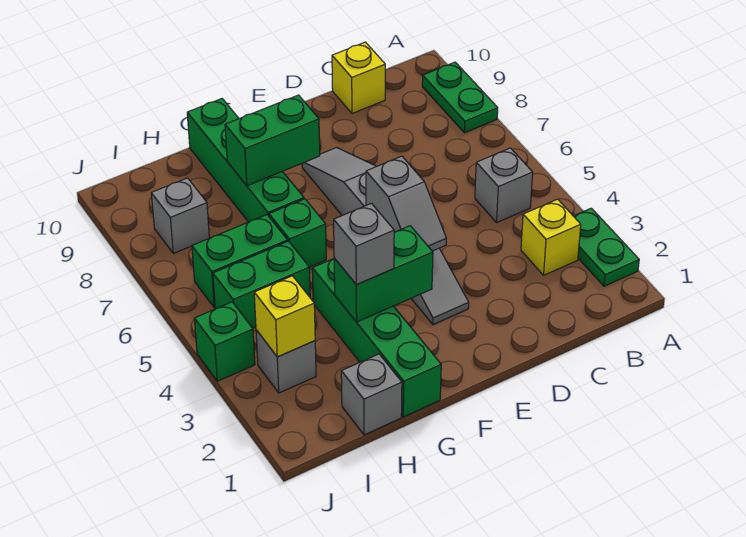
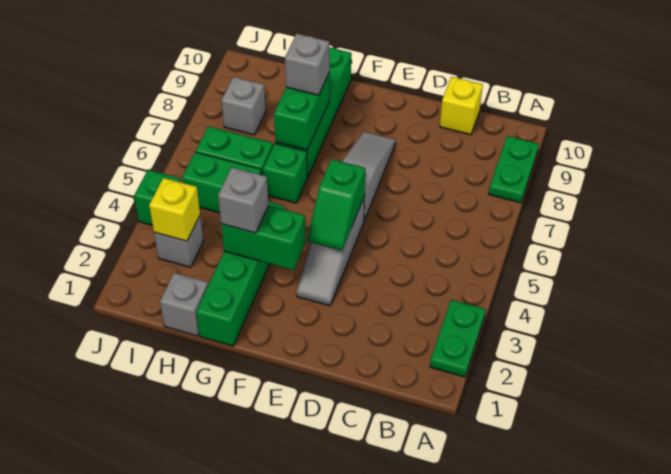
yellow brick B3 level 1 -> none
grey brick B5 level 1 -> grey brick G8 level 3
grey slope E4:E5 level 2 top 5 -> green slope E4:E5 level 2 top 5
green brick F8:G8 level 2 -> green brick G7:G8 level 2

